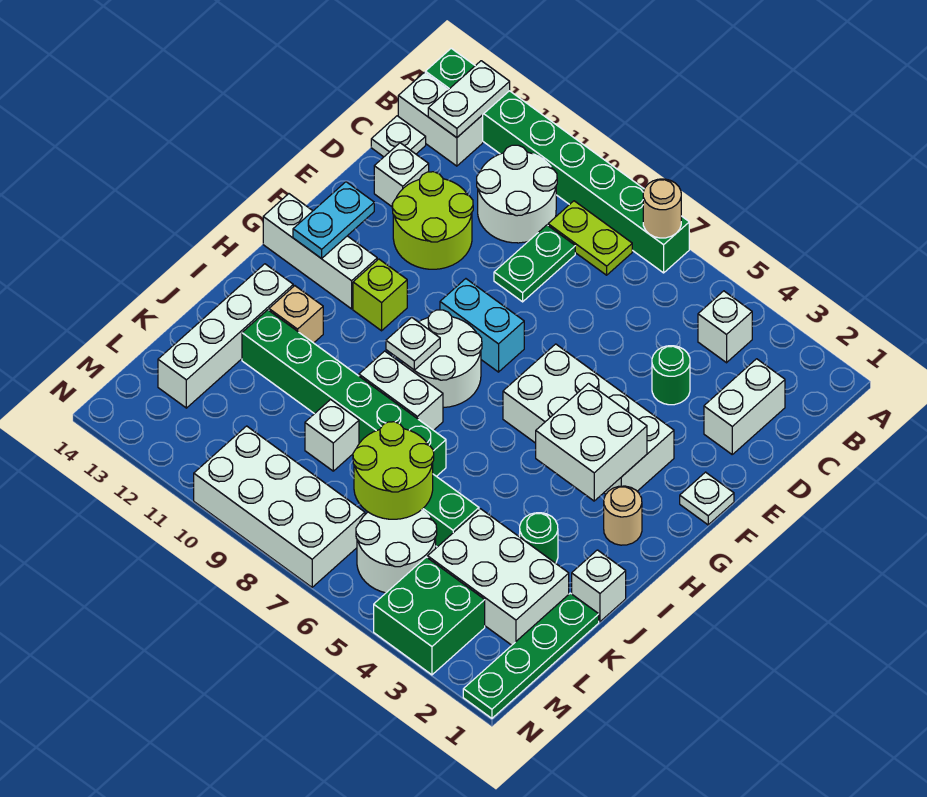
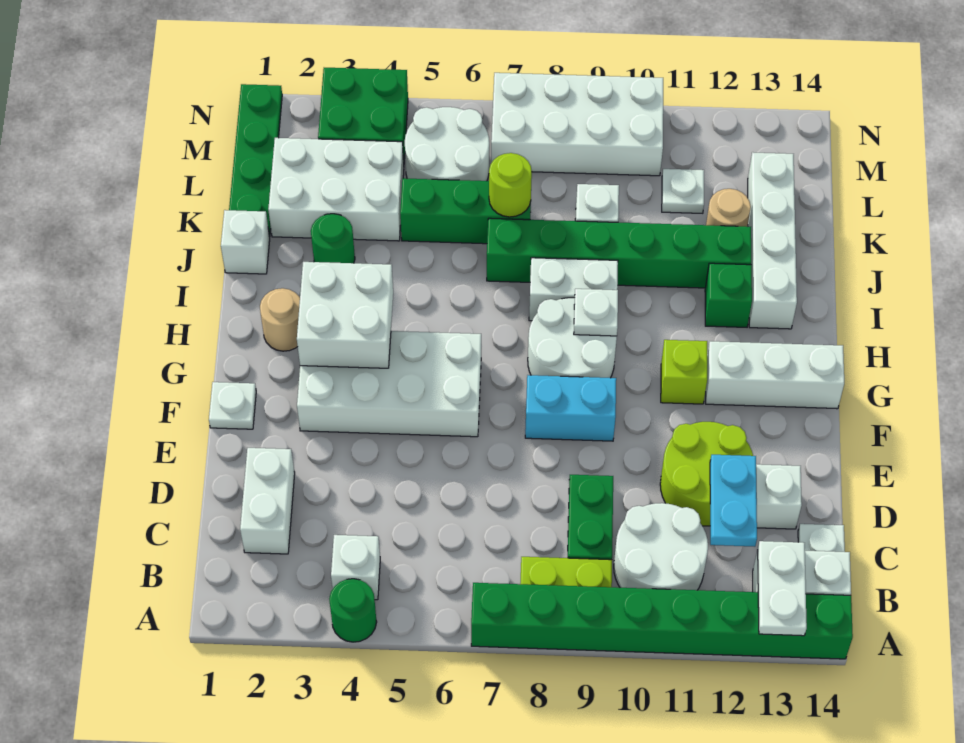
tan round brick A7 level 2 -> tan round brick K12 level 1
green round brick D4 level 1 -> green round brick A4 level 1
cyan plate F13:G13 level 2 -> cyan plate C12:D12 level 2
tan brick I12 level 1 -> green brick I12 level 1
lime round brick K6:L7 level 2 -> lime round brick K7 level 2
none -> white plate L11 level 1

